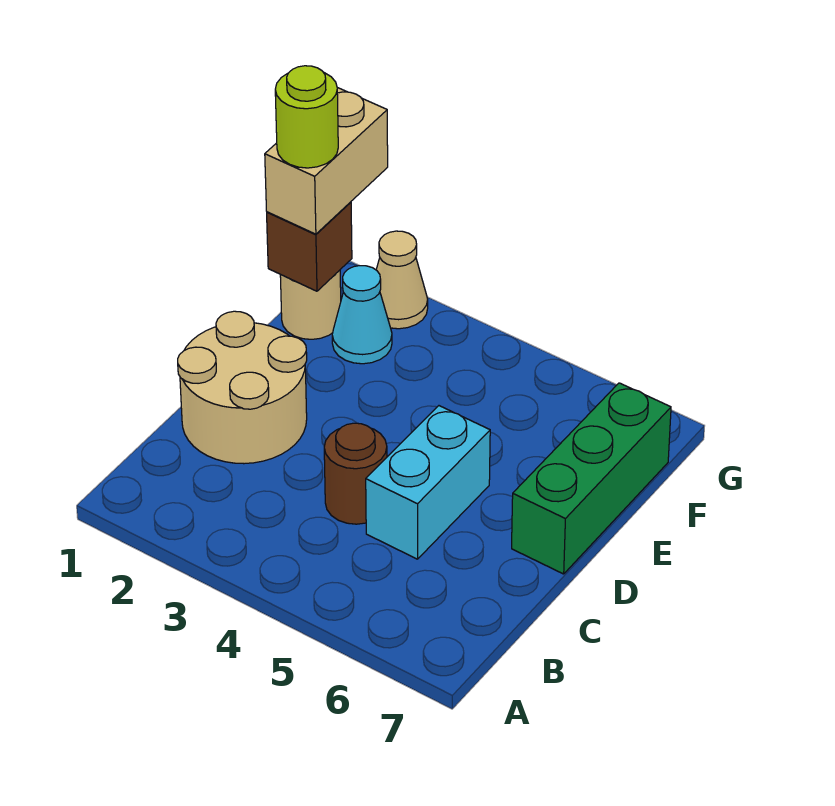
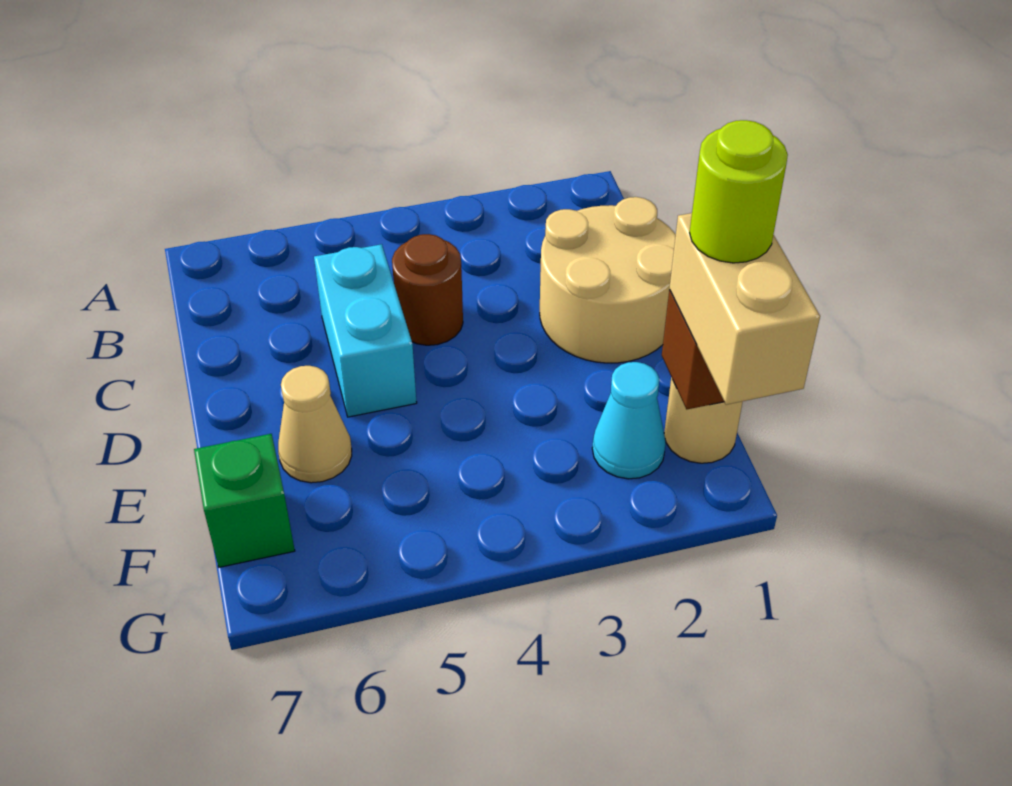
green brick D7:F7 level 1 -> green brick F7 level 1
tan cone G2 level 1 -> tan cone E6 level 1

